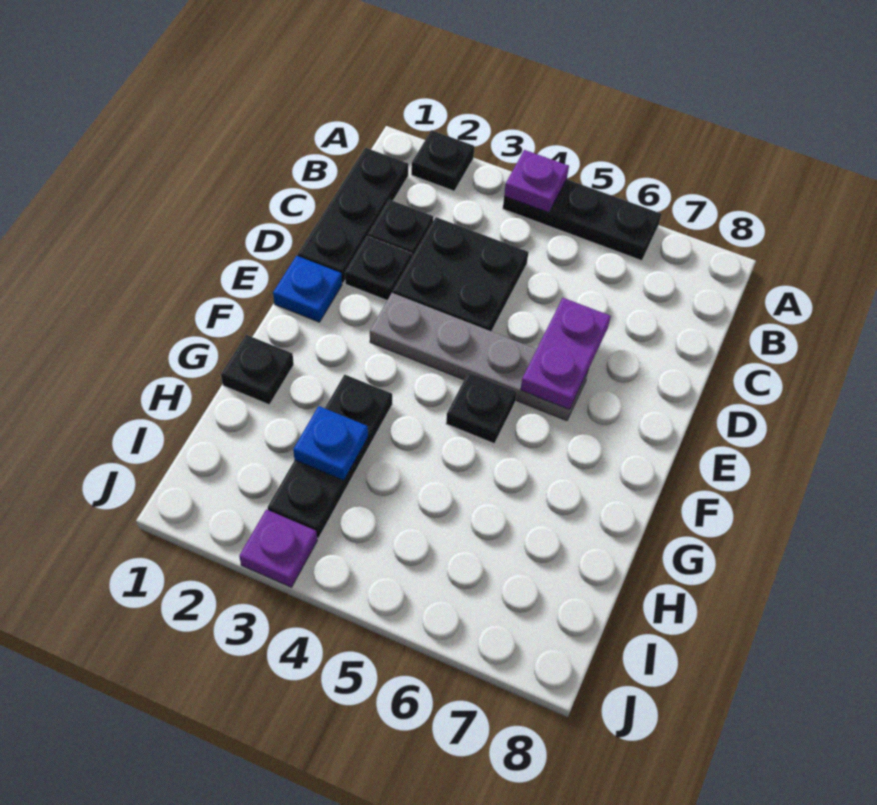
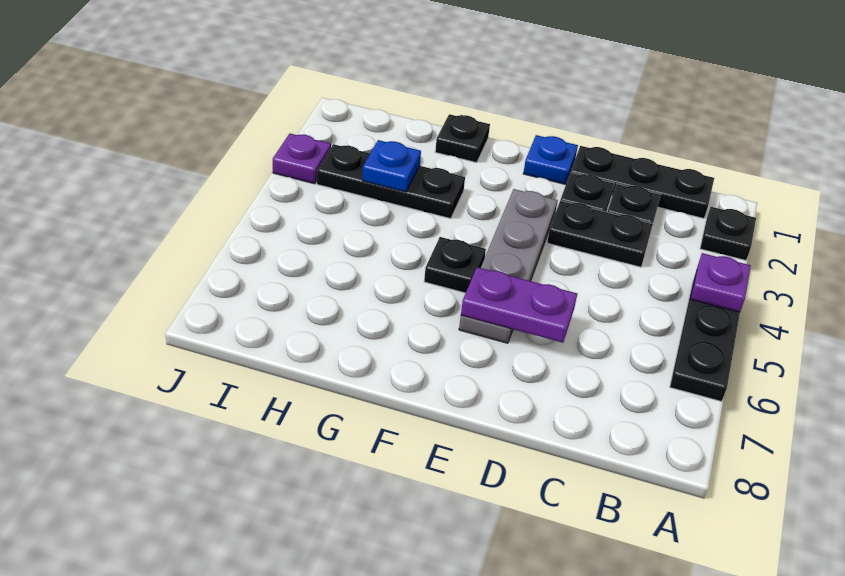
black plate C3:D4 level 1 -> black plate C3:D3 level 1

